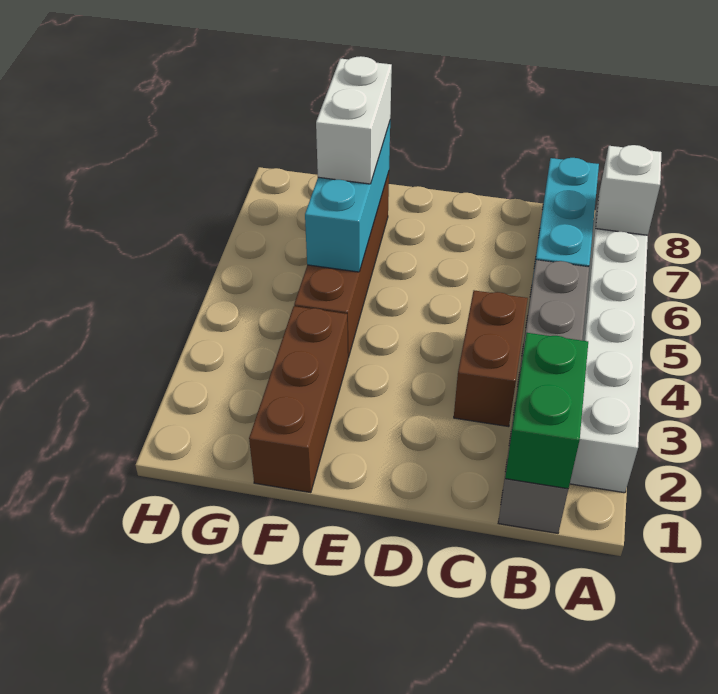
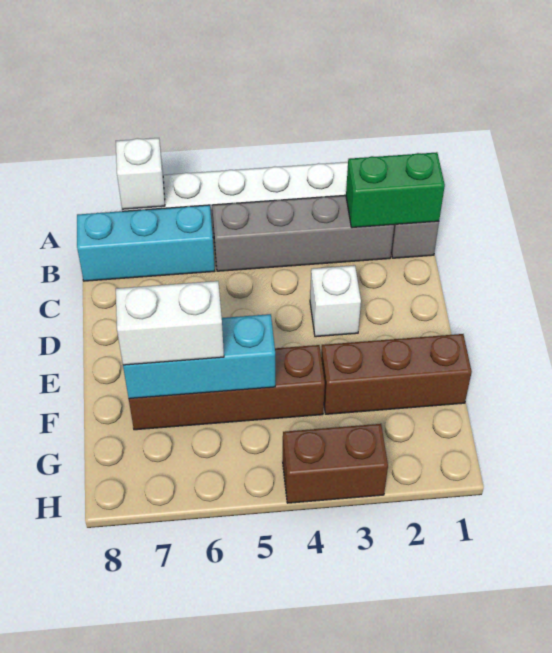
brown brick C3:C4 level 1 -> brown brick H3:H4 level 1
none -> white brick D3 level 1

